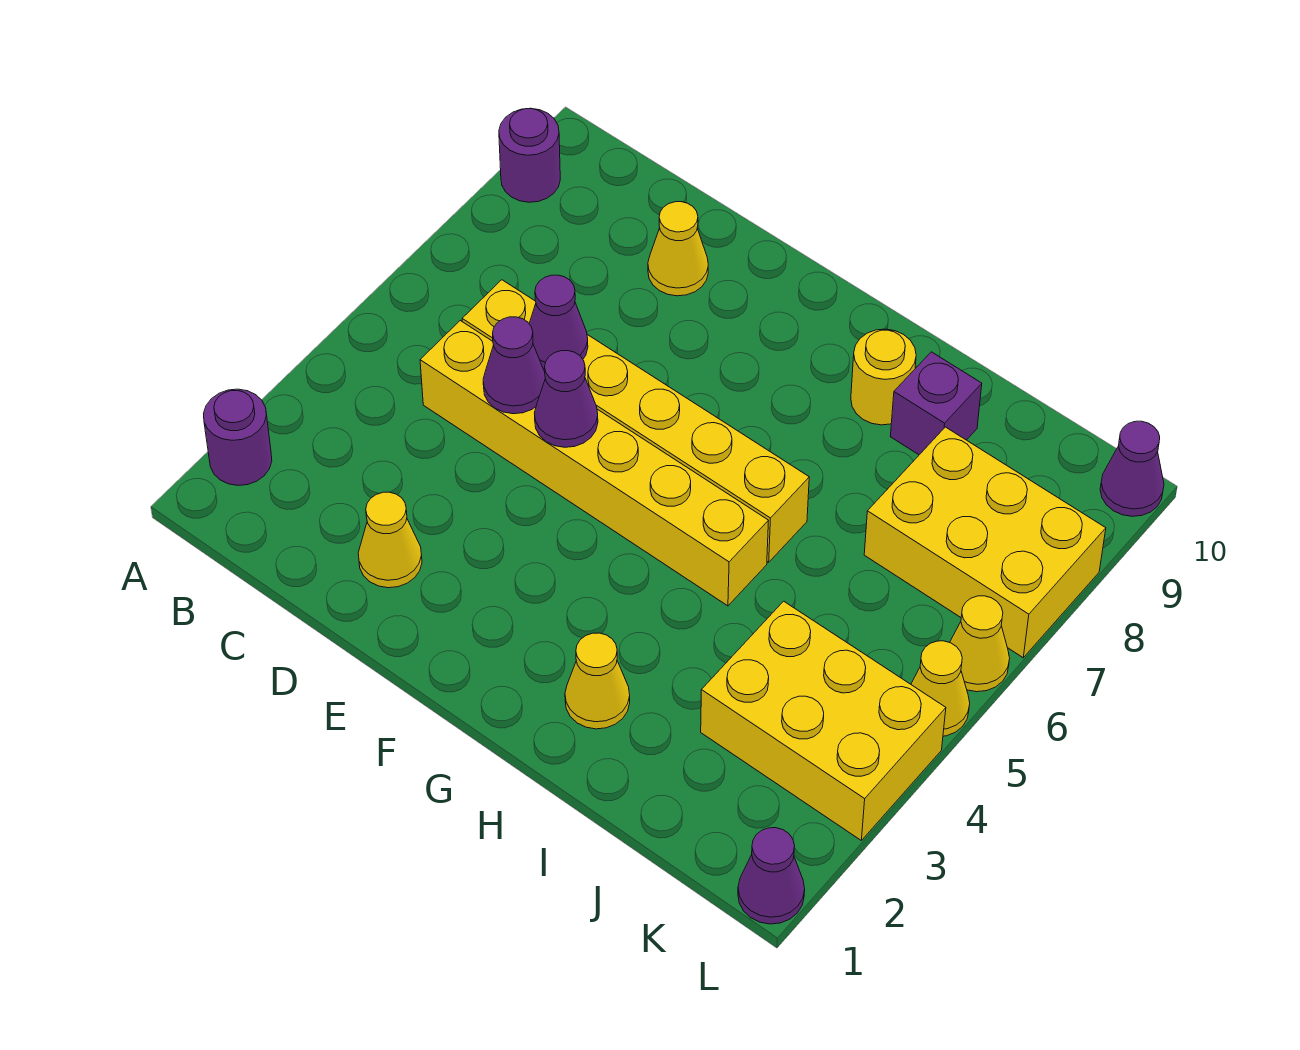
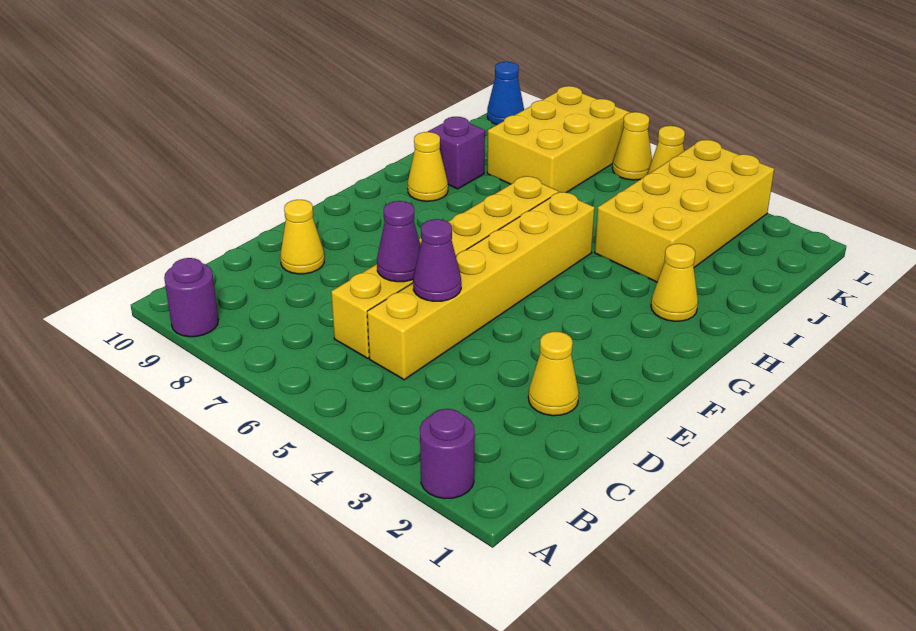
purple cone E5 level 2 -> none
yellow round brick H9 level 1 -> yellow cone H9 level 1
yellow brick J3:L4 level 1 -> yellow brick I3:L4 level 1
purple cone L1 level 1 -> none
purple cone L10 level 1 -> blue cone L10 level 1

